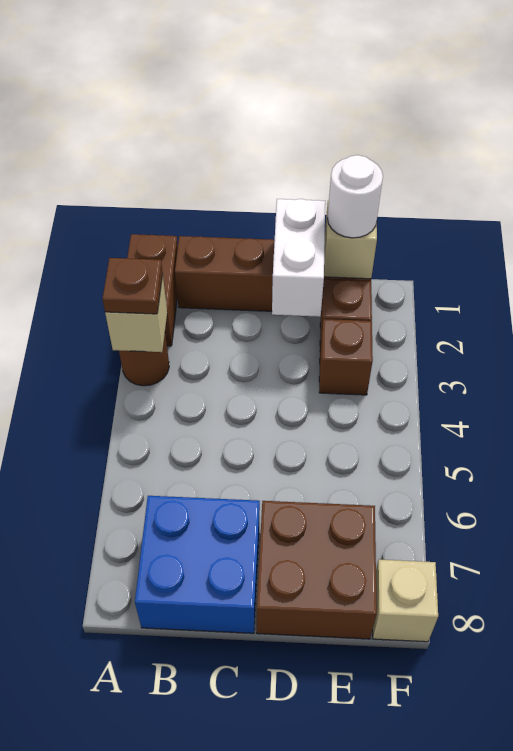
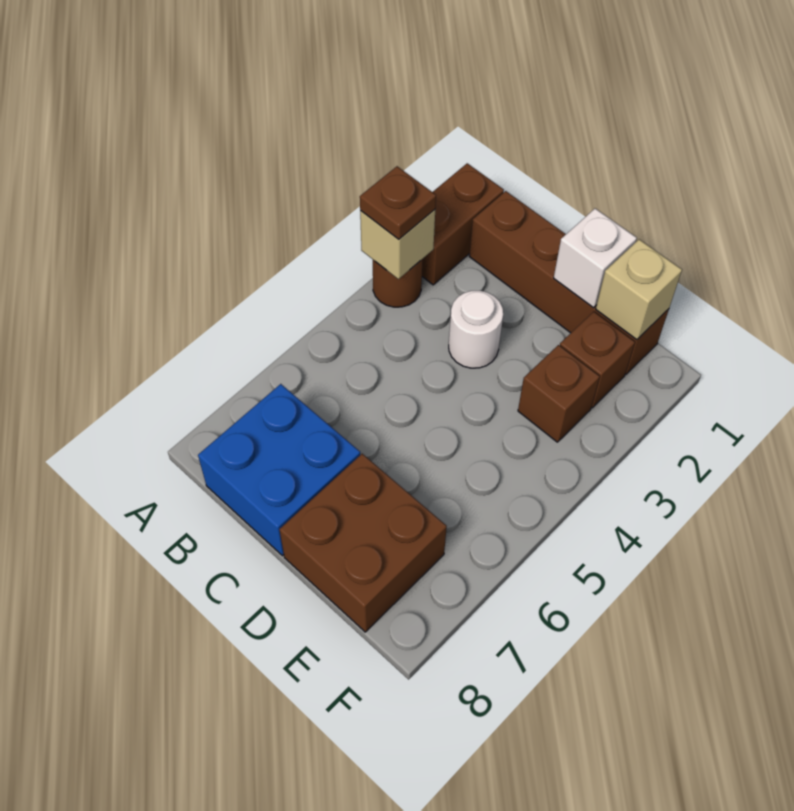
white brick D1:D2 level 2 -> white brick D1 level 2
white round brick E1 level 3 -> white round brick C3 level 1
tan brick F8 level 1 -> none

